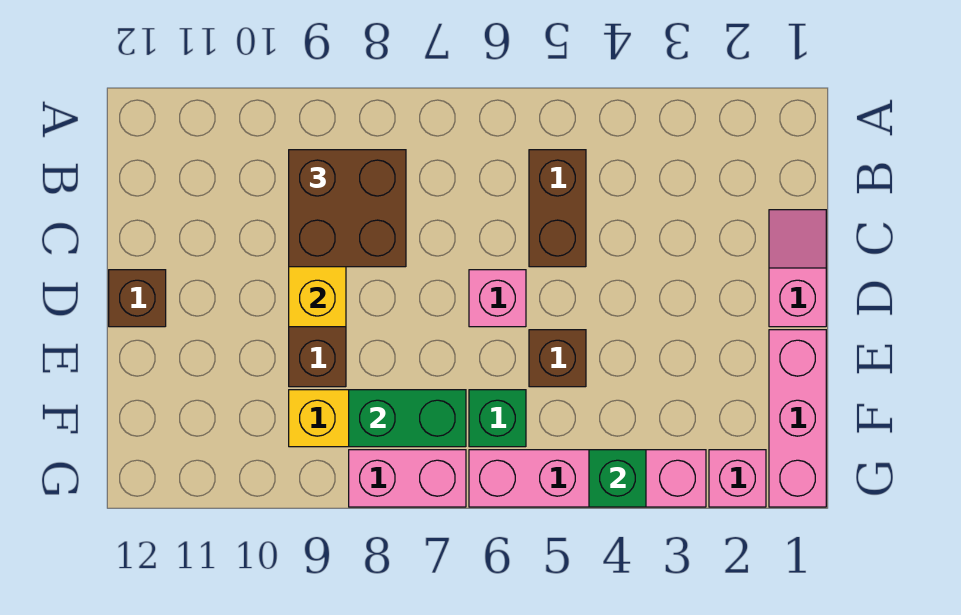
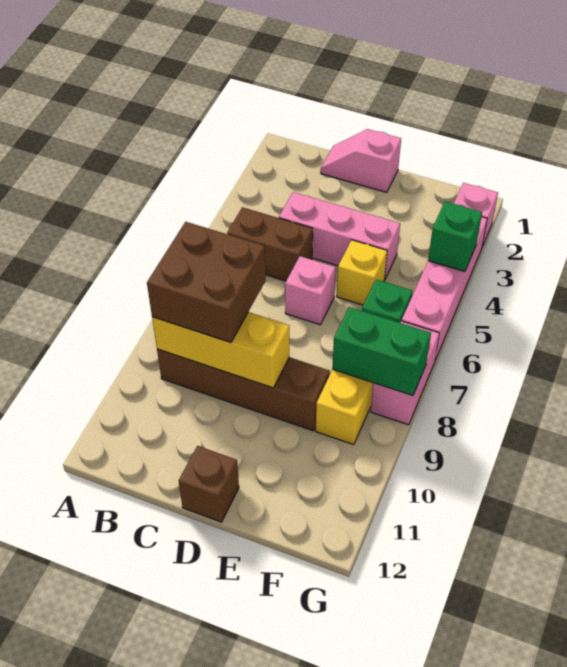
pink brick E1:G1 level 1 -> pink brick C4:E4 level 1
brown brick E5 level 1 -> yellow brick E5 level 1
green brick F7:F8 level 2 -> green brick F8:G8 level 2

